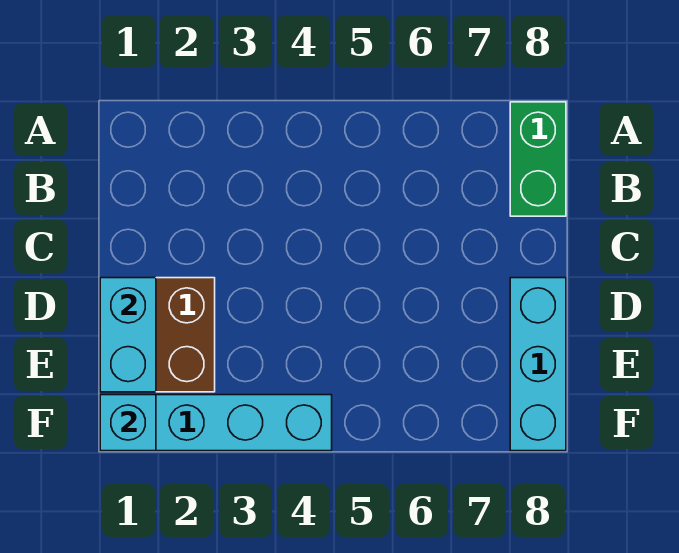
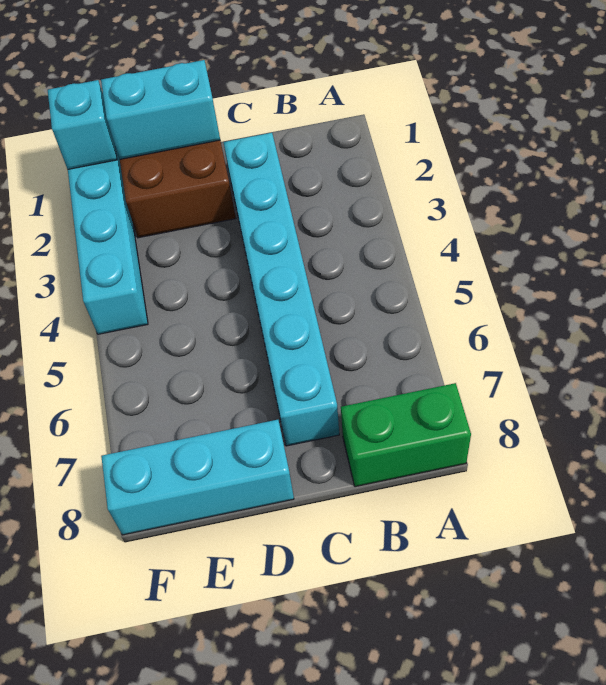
none -> cyan brick C2:C7 level 1

